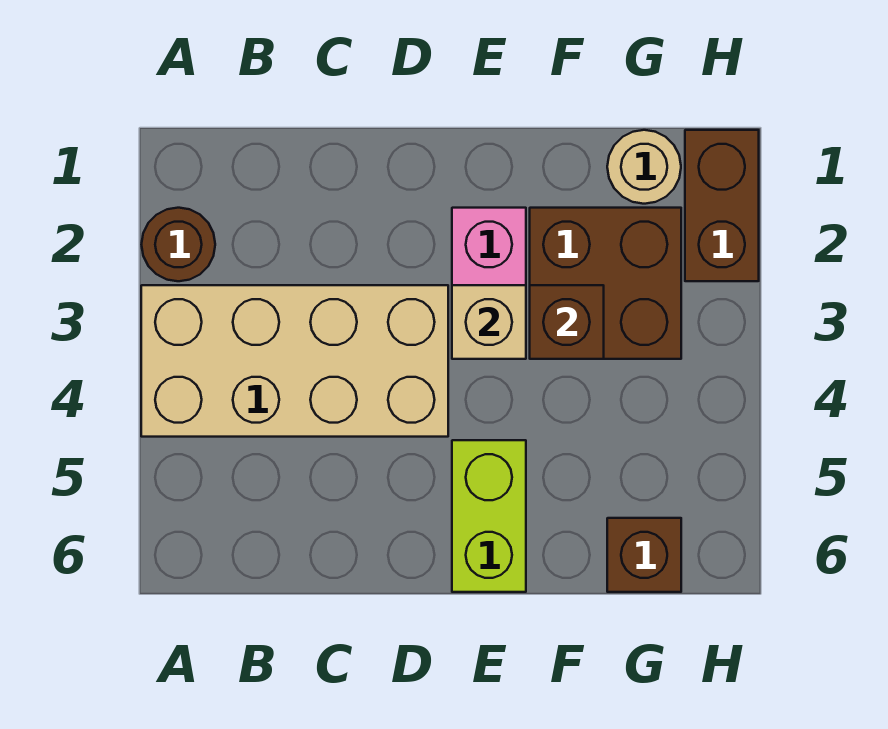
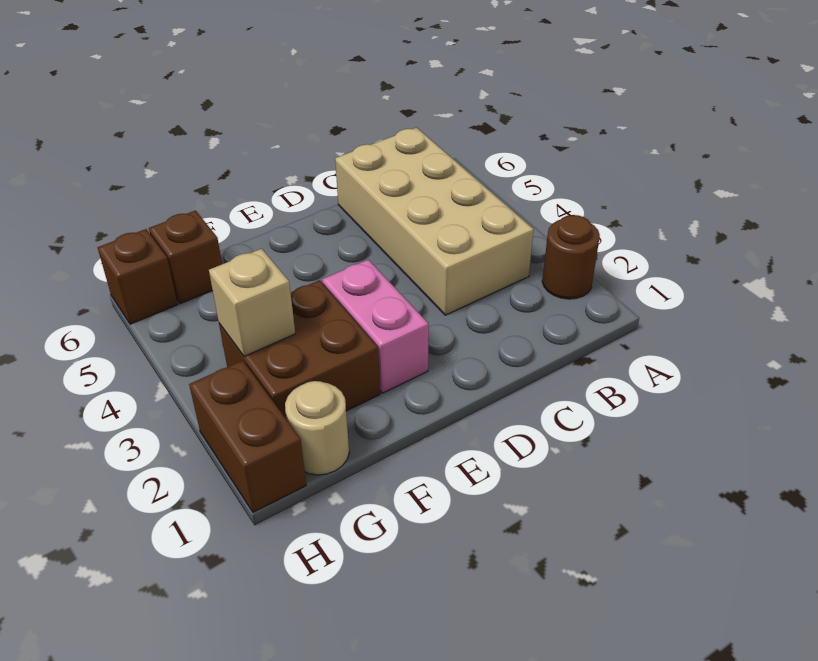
tan brick A3:D4 level 1 -> tan brick B3:C6 level 1
tan brick E3 level 2 -> tan brick G3 level 2
lime brick E5:E6 level 1 -> none
brown brick F3 level 2 -> brown brick H6 level 1

